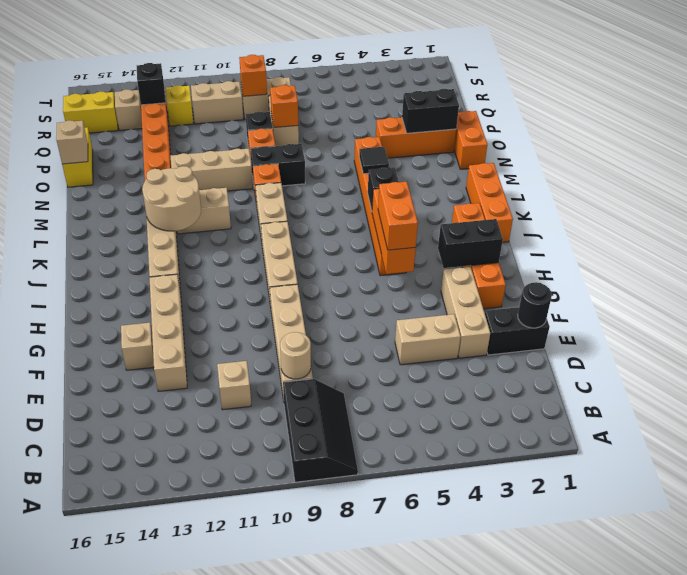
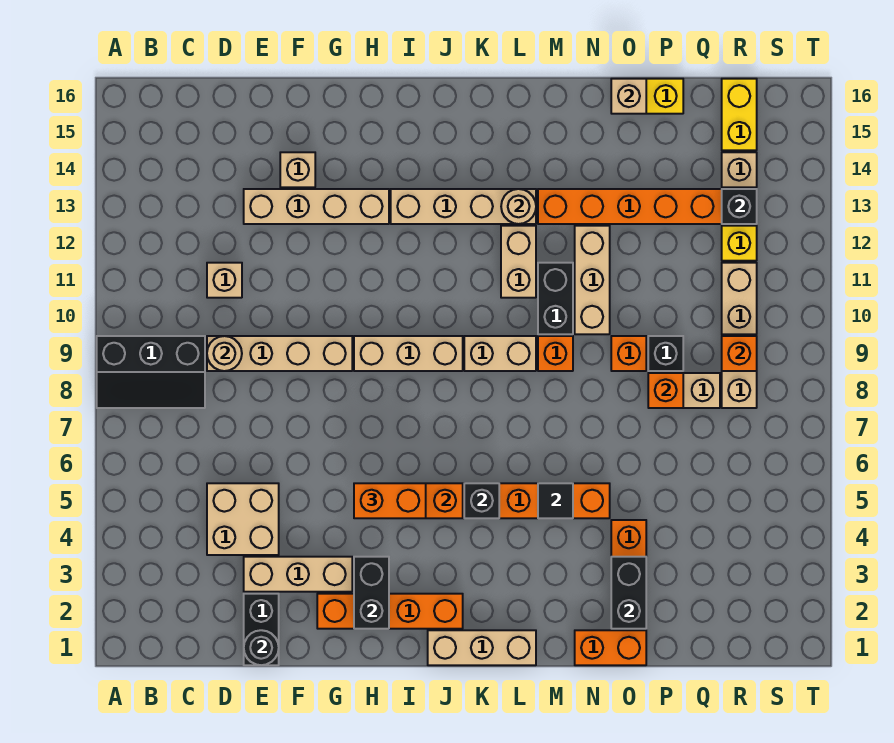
tan brick E4:E5 level 1 -> tan brick D4:E5 level 1
orange brick J1:L1 level 1 -> tan brick J1:L1 level 1
tan round brick K12:L13 level 2 -> tan round brick L13 level 2
black brick N8:N9 level 1 -> black brick M10:M11 level 1

